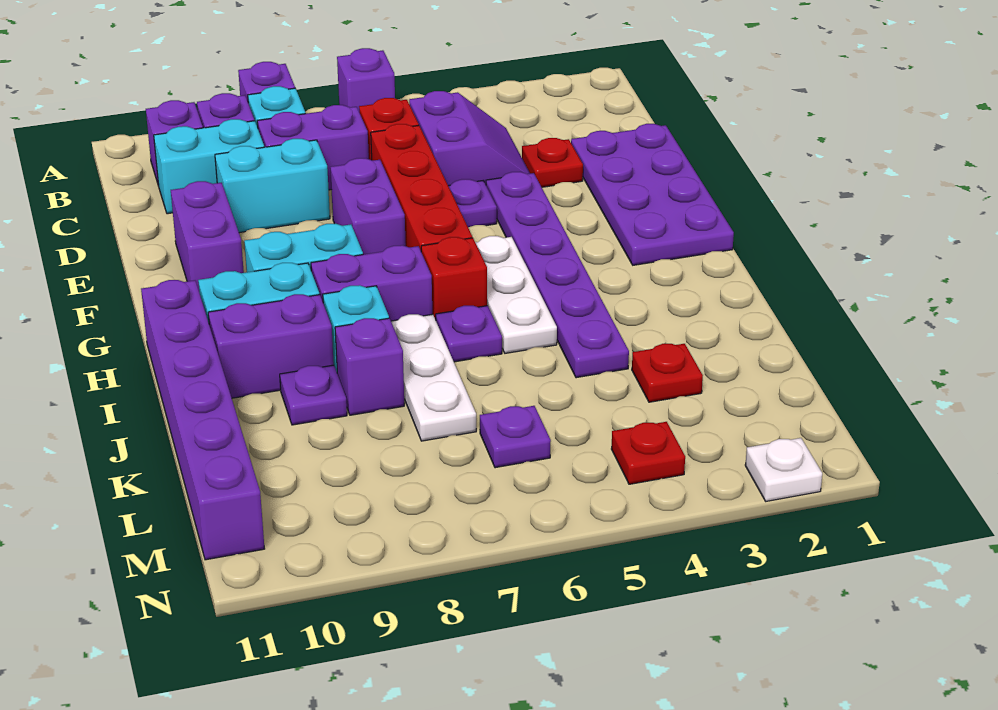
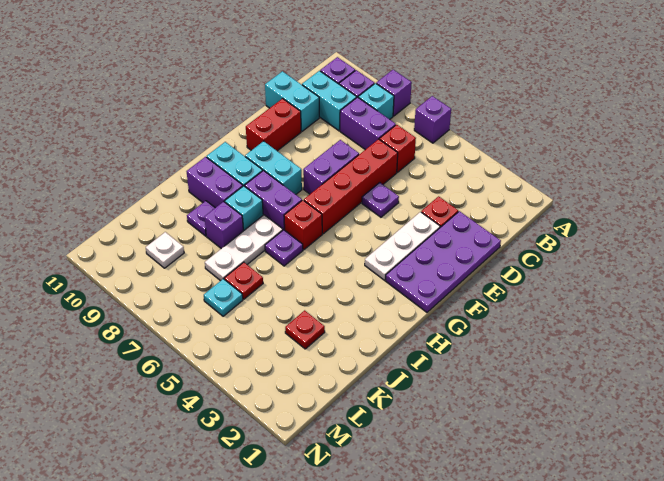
purple slope C4:D5 level 1 top 5 -> none
cyan brick D8:D9 level 1 -> cyan brick D10:D11 level 1
purple plate E4:J4 level 1 -> none
purple brick E10:F10 level 1 -> red brick E10:F10 level 1
white plate G5:I5 level 1 -> white plate E3:G3 level 1
purple brick H11:M11 level 1 -> none
purple plate L6 level 1 -> cyan plate L6 level 1
red plate M4 level 1 -> red plate K6 level 1
white plate N2 level 1 -> white plate L9 level 1

